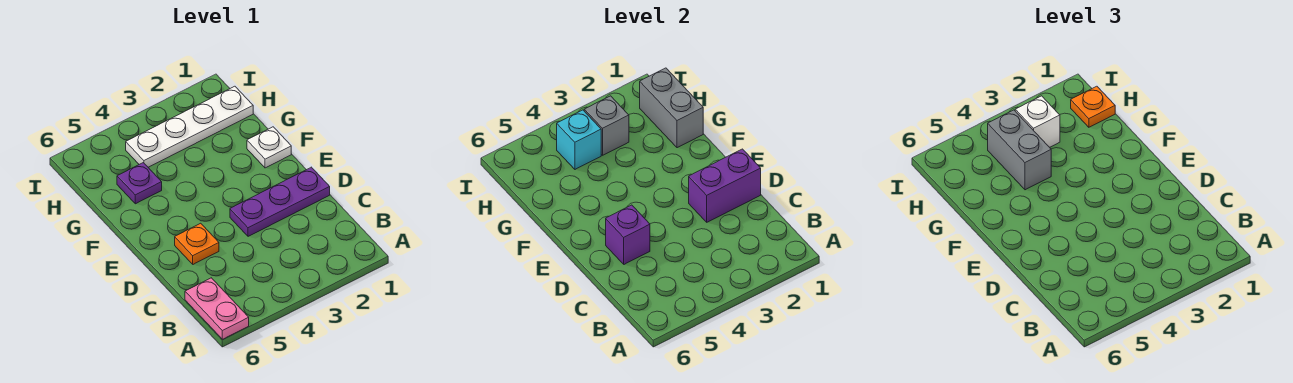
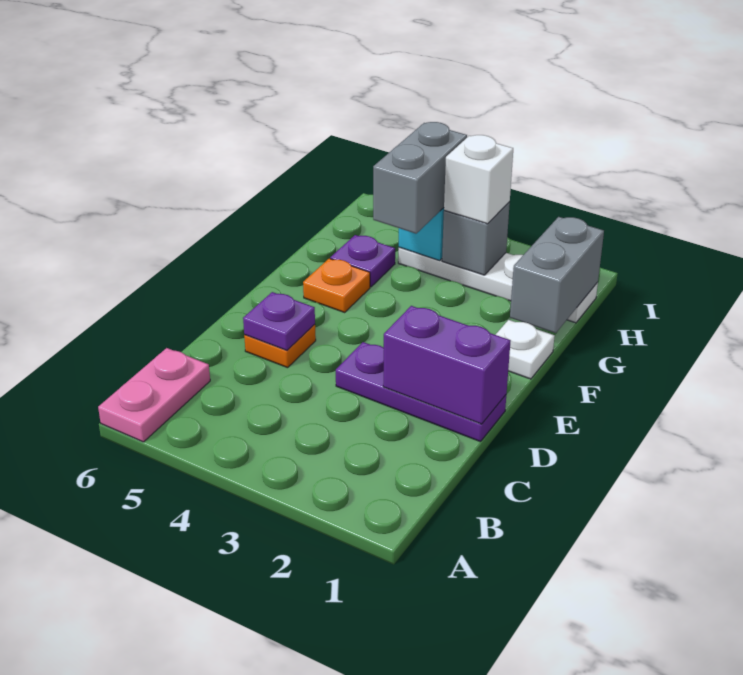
purple brick D5 level 2 -> purple plate D5 level 2
orange plate H1 level 3 -> orange plate F5 level 1

